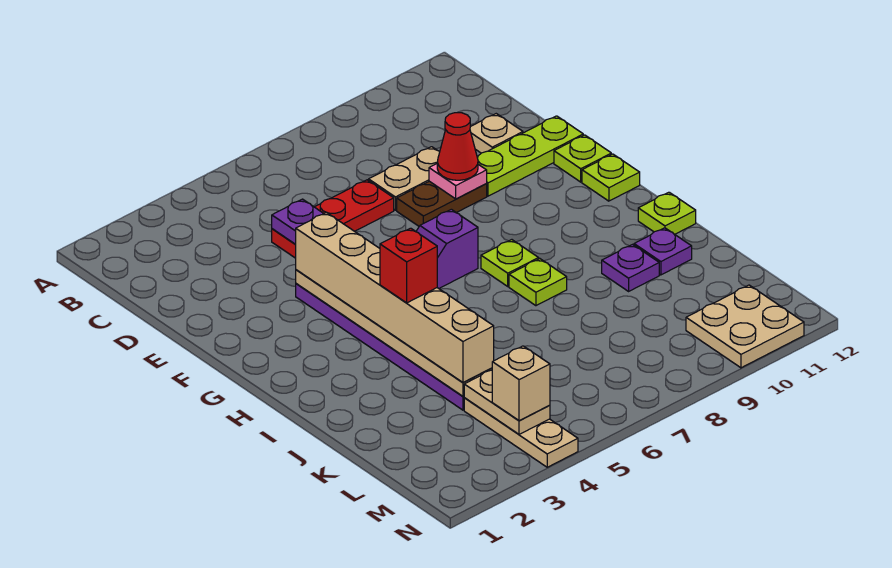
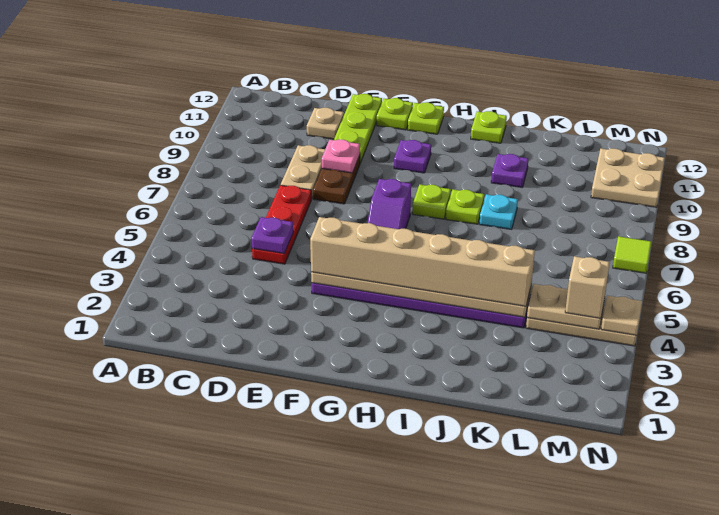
red cone E9 level 3 -> none
red brick I4 level 4 -> none
none -> cyan plate J8 level 1
purple plate J11 level 1 -> purple plate G10 level 1
none -> tan plate N4 level 2
none -> lime tile N7 level 1

